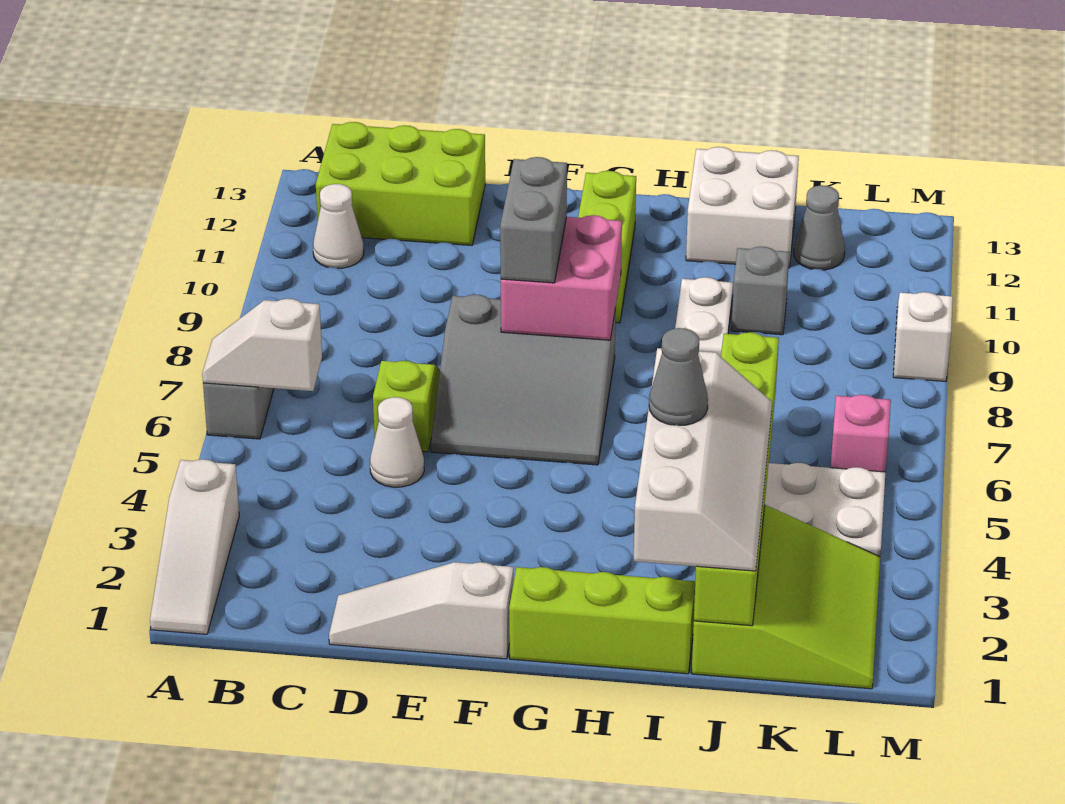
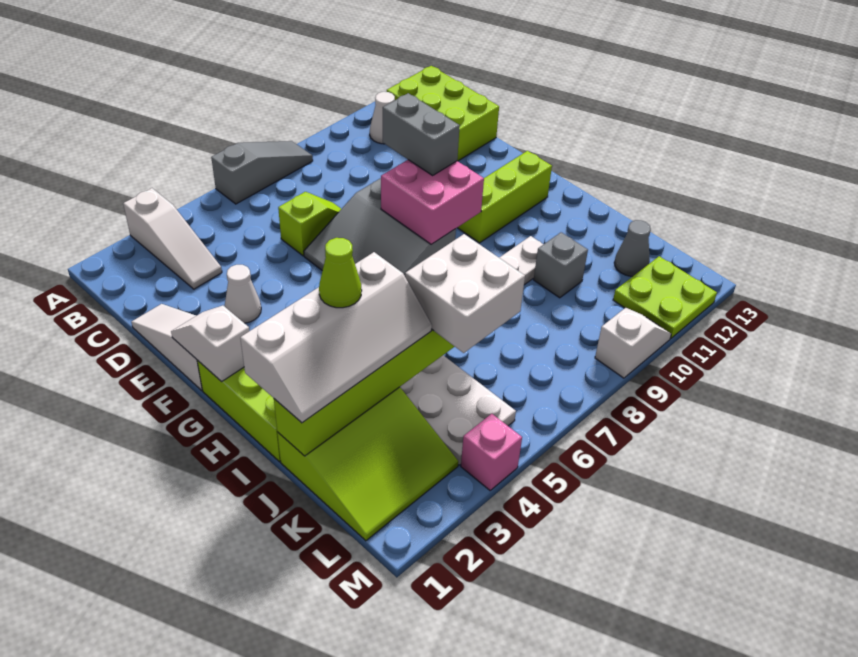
white slope A1:A3 level 1 top 3 -> white slope A3:C3 level 1 top A
white slope A6:B6 level 2 top B -> white slope F1:G1 level 2 top G
white cone D5 level 1 -> white cone E3 level 1
grey brick F8:F9 level 3 -> grey brick E9:F9 level 3
grey cone I3 level 4 -> lime cone I3 level 4
white brick I12:J13 level 1 -> white brick J5:K6 level 3
pink brick L6 level 1 -> pink brick M4 level 1
none -> lime plate L11:M12 level 1

